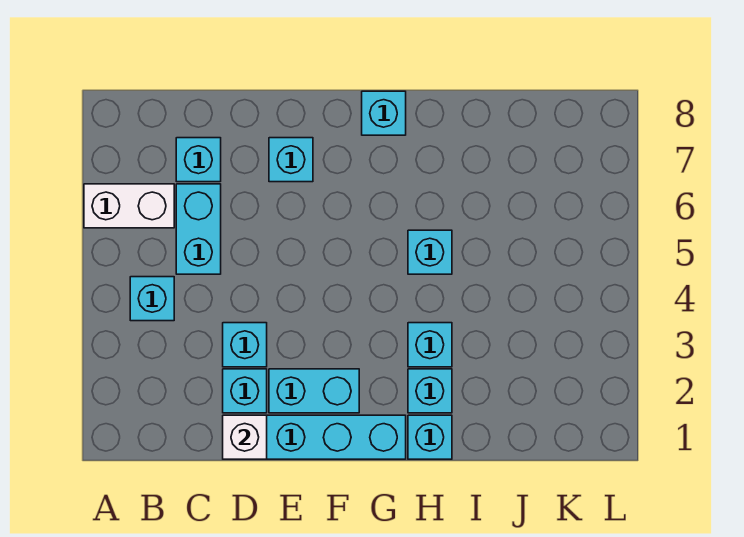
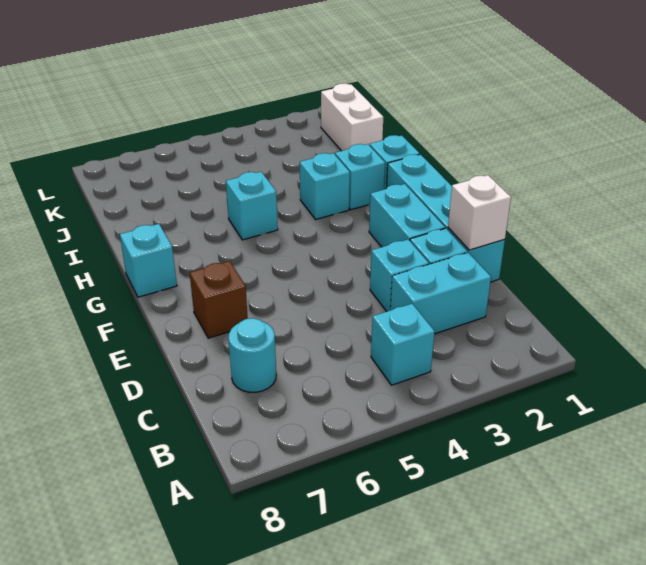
white brick A6:B6 level 1 -> white brick J1:K1 level 1
cyan brick C5:C6 level 1 -> cyan brick C2:C3 level 1
cyan brick C7 level 1 -> cyan round brick C7 level 1
cyan brick E7 level 1 -> brown brick E7 level 1

